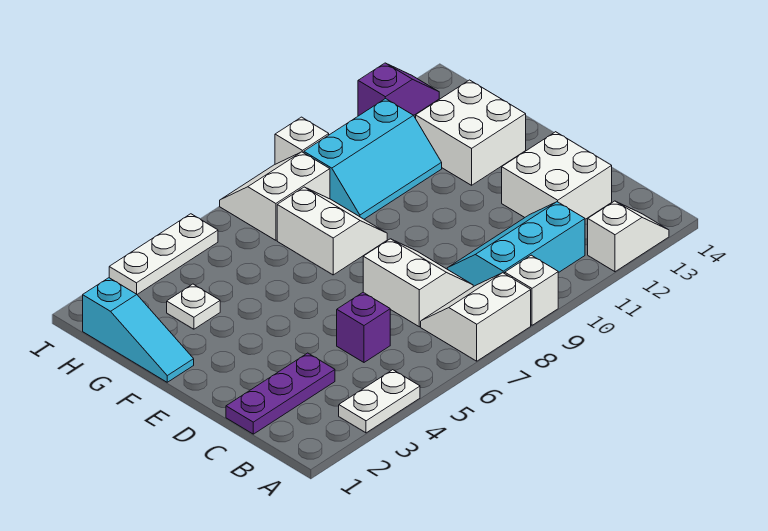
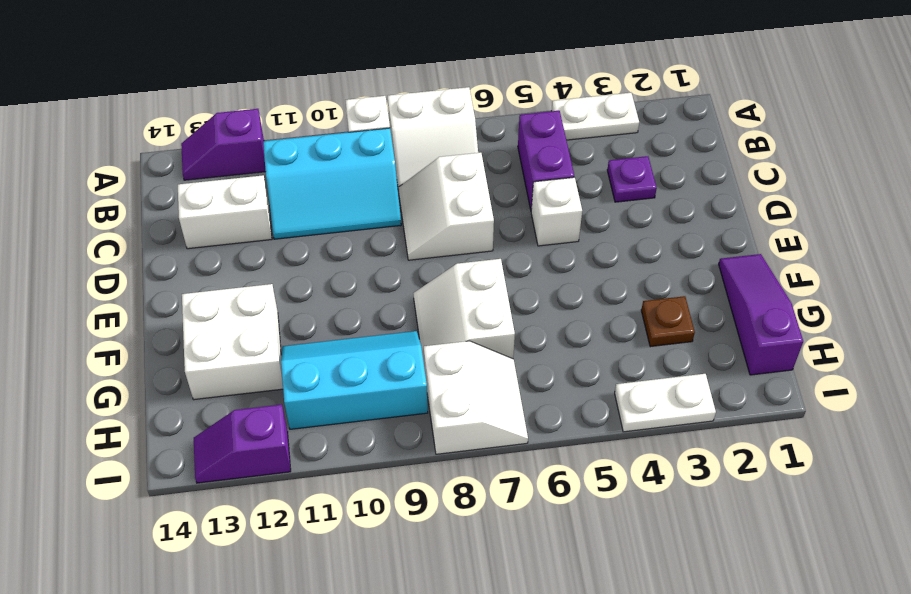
white slope A12:A13 level 1 top 12 -> purple slope A12:A13 level 1 top 12
purple plate C1:C3 level 1 -> purple plate C3 level 1
purple brick C5 level 1 -> purple brick B5:C5 level 1
white brick C12:D13 level 1 -> white brick C12:C13 level 1
cyan slope F1:H1 level 1 top H -> purple slope F1:H1 level 1 top H
white plate G3 level 1 -> brown plate G3 level 1
white slope H7:I8 level 1 top H -> white slope H7:I8 level 1 top 8
white plate I3:I5 level 1 -> white plate I3:I4 level 1
white brick I9 level 1 -> white brick D5 level 1

